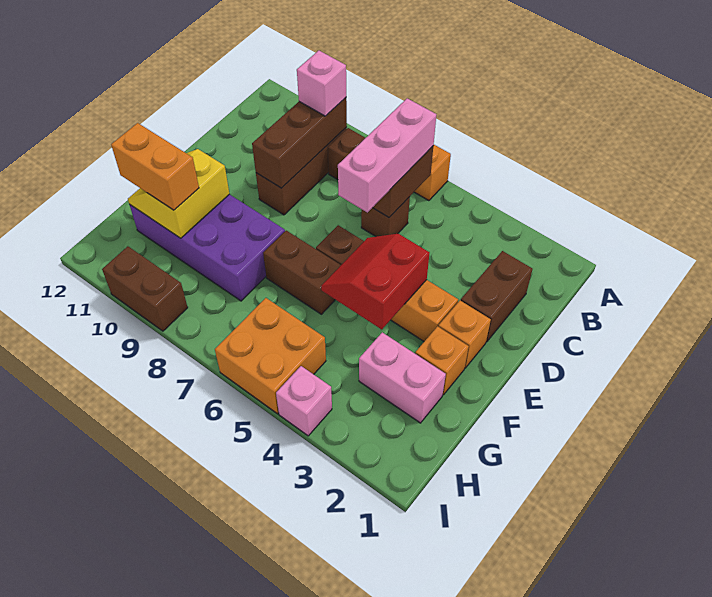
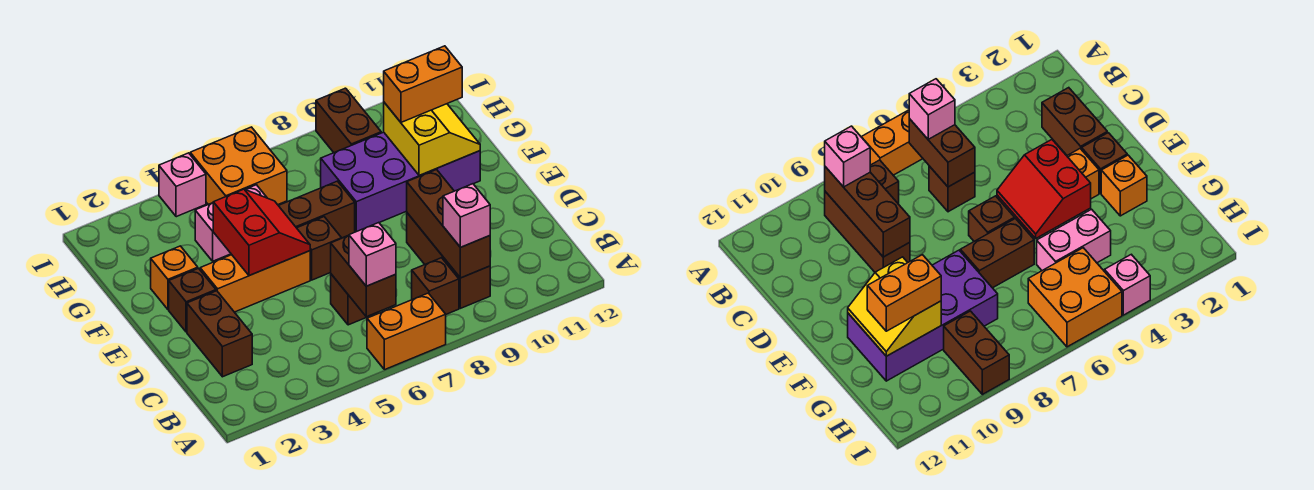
pink brick B6:D6 level 3 -> pink brick B6 level 3
orange brick E2 level 1 -> brown brick E2 level 1
pink brick G2:G3 level 1 -> pink brick G4:G5 level 1
brown brick I9:I10 level 1 -> brown brick H9:I9 level 1

